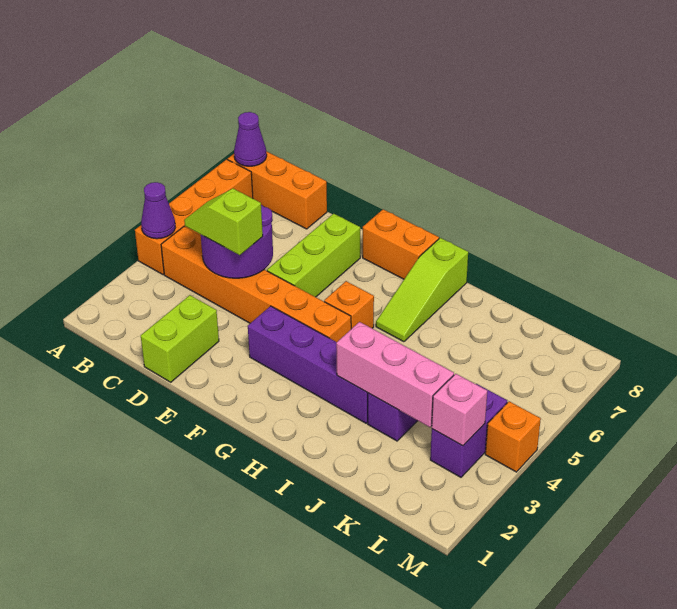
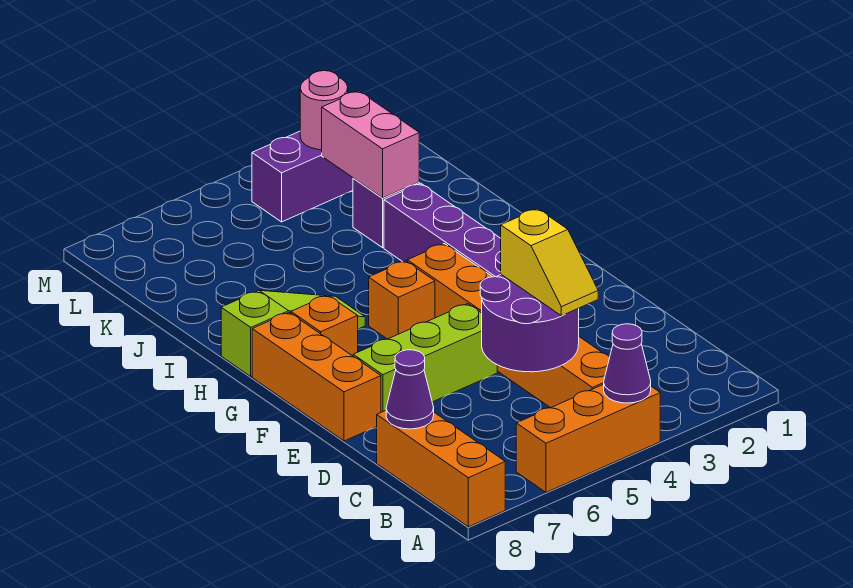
orange brick A4:A7 level 1 -> orange brick A4:A6 level 1
purple cone A8 level 2 -> purple cone C8 level 2
lime slope C4:D4 level 3 top D -> yellow slope C4:D4 level 3 top D
lime brick D1:D2 level 1 -> none
orange brick F8:G8 level 1 -> orange brick E8:G8 level 1
pink brick I3:K3 level 2 -> pink brick J3:K3 level 2
pink brick L3 level 2 -> pink round brick L3 level 2
orange brick M4 level 1 -> orange brick G7 level 1

